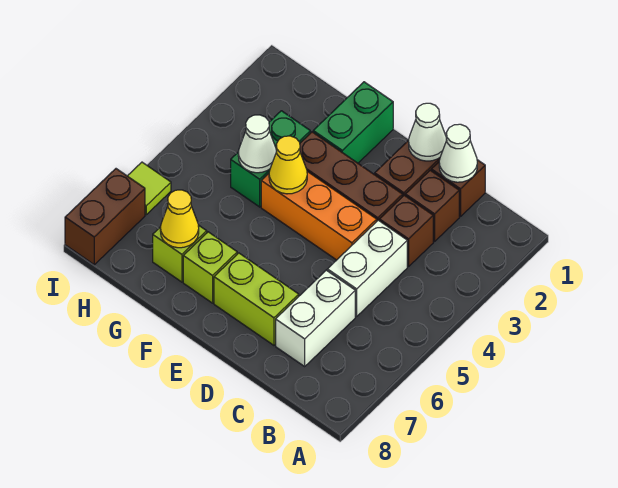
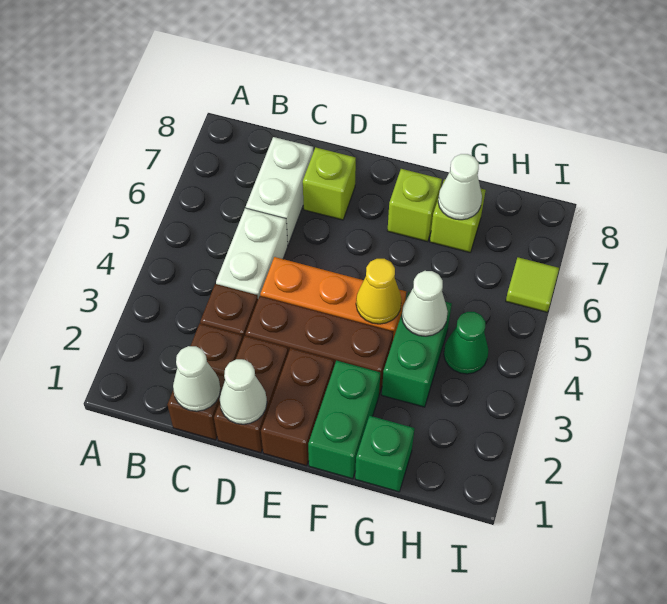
lime brick D7:E7 level 1 -> lime brick D7 level 1
none -> green brick G1 level 1
yellow cone G7 level 2 -> white cone G7 level 2
none -> green cone H4 level 1
brown brick I7:I8 level 1 -> brown brick E1:E2 level 1

